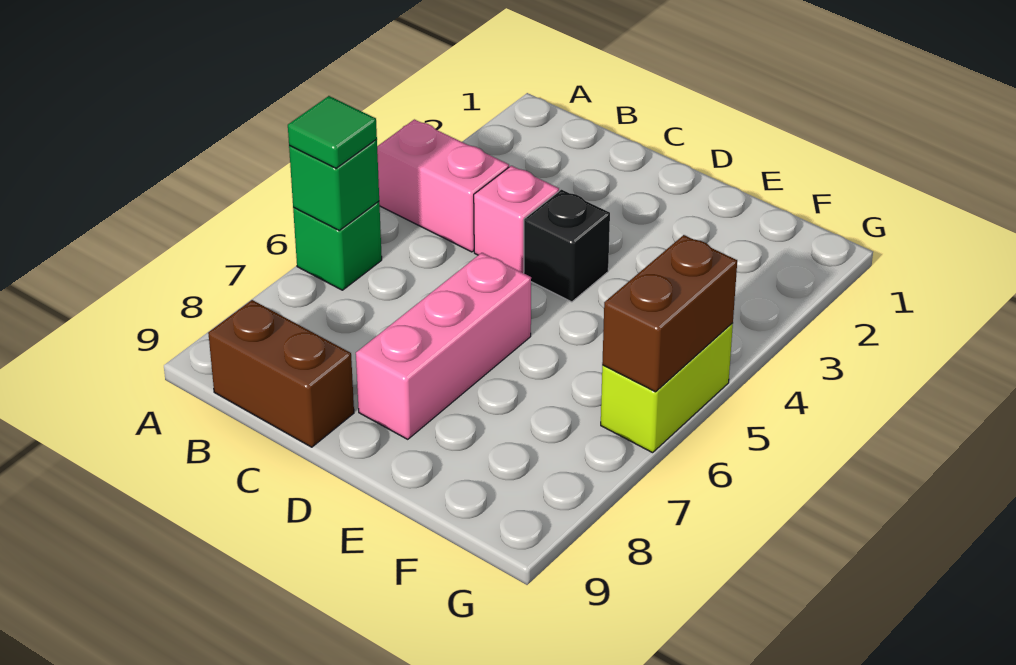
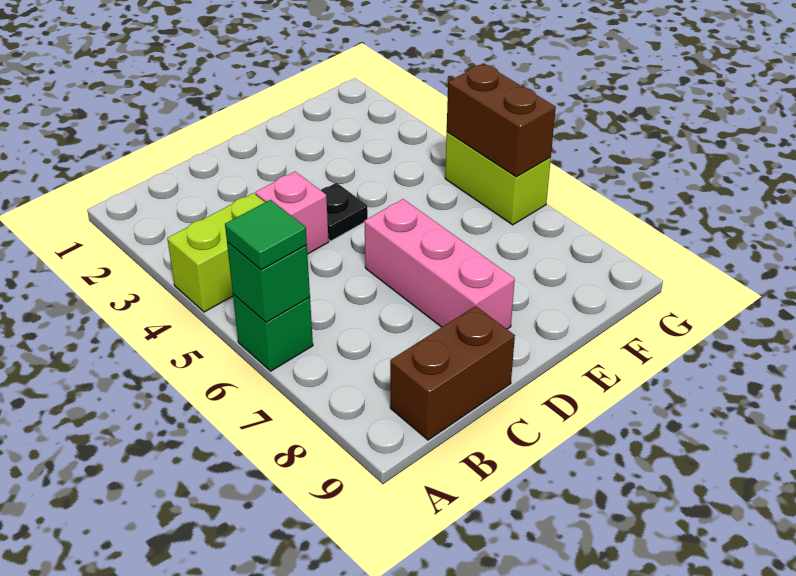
pink brick A4:B4 level 1 -> lime brick A4:B4 level 1
black brick D4 level 1 -> black plate D4 level 1

